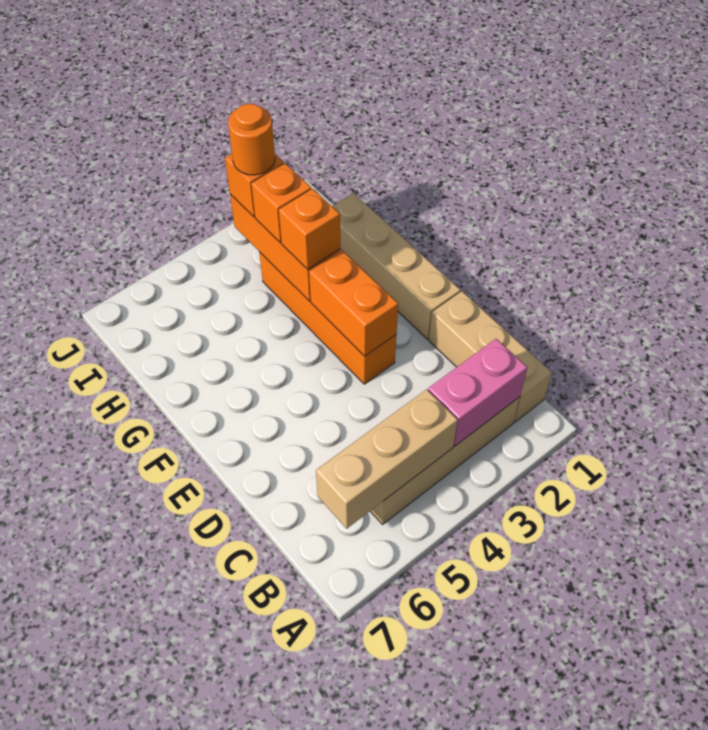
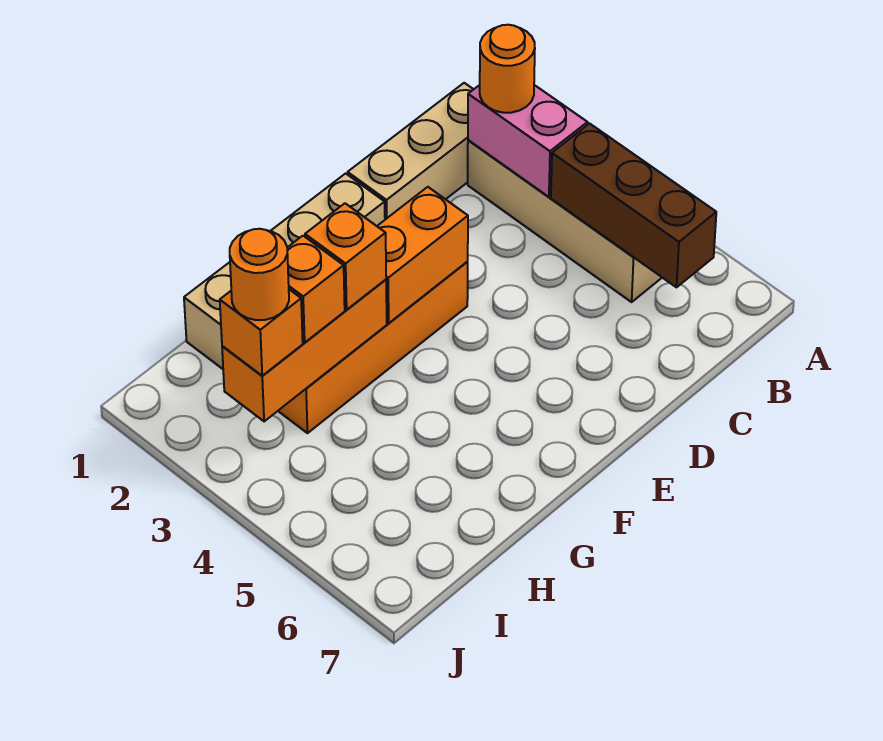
none -> orange round brick B2 level 3
tan brick B4:B6 level 2 -> brown brick B4:B6 level 2

